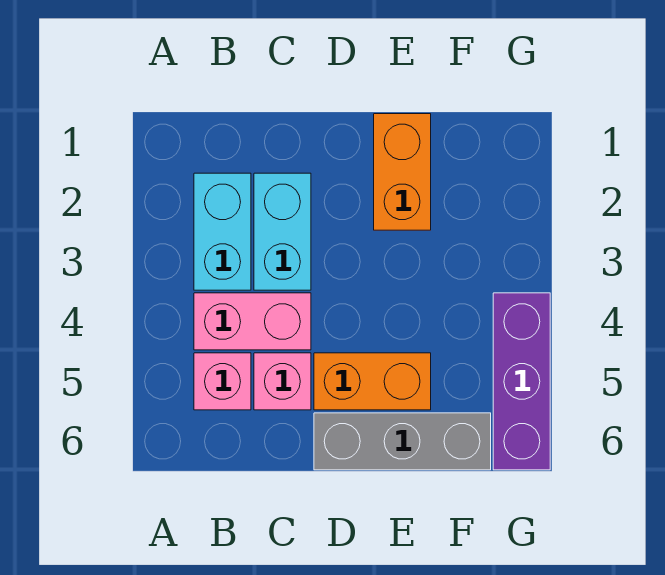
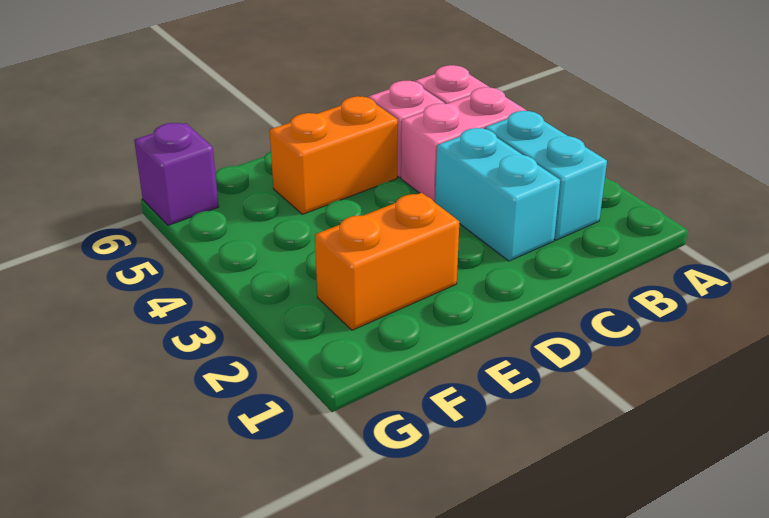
grey brick D6:F6 level 1 -> none
orange brick E1:E2 level 1 -> orange brick E2:F2 level 1
purple brick G4:G6 level 1 -> purple brick G6 level 1

